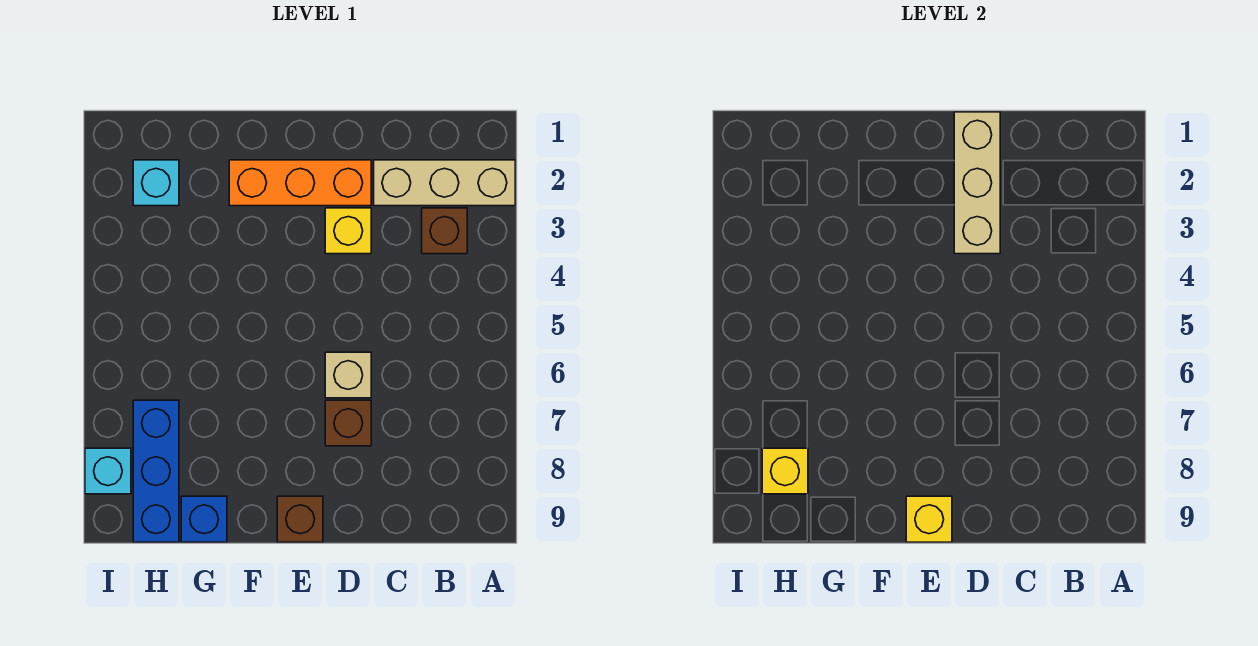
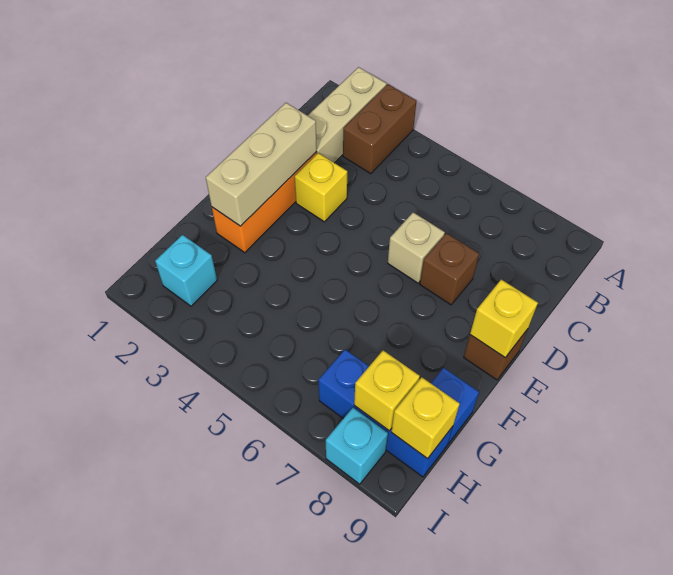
brown brick B3 level 1 -> brown brick A3:B3 level 1
tan brick D1:D3 level 2 -> tan brick D2:F2 level 2
none -> yellow brick H9 level 2

